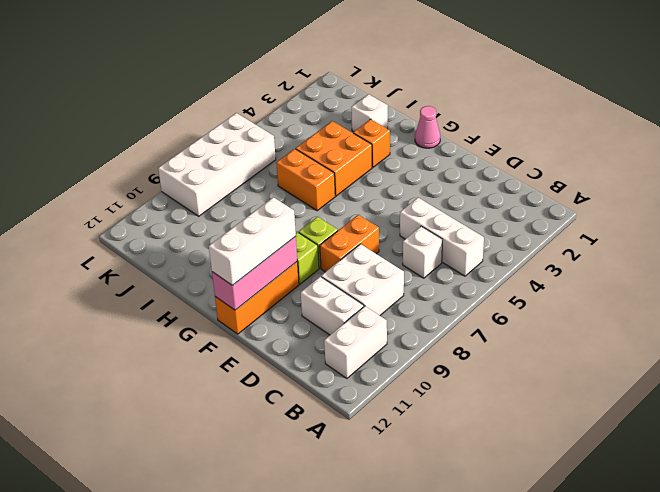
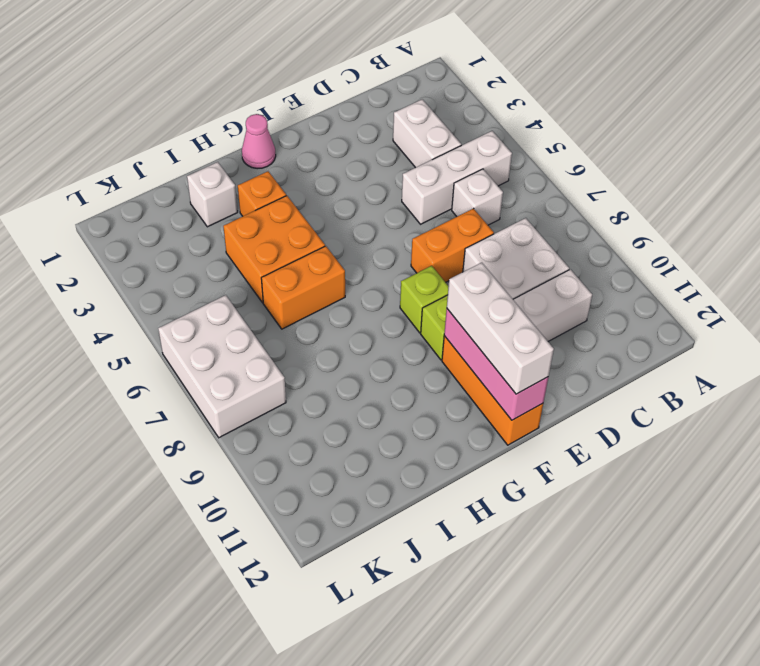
white brick B10:B11 level 1 -> white brick C3:C4 level 1
orange brick E7:E8 level 1 -> orange brick D7:E7 level 1
white brick K6:L9 level 1 -> white brick K6:L8 level 1

